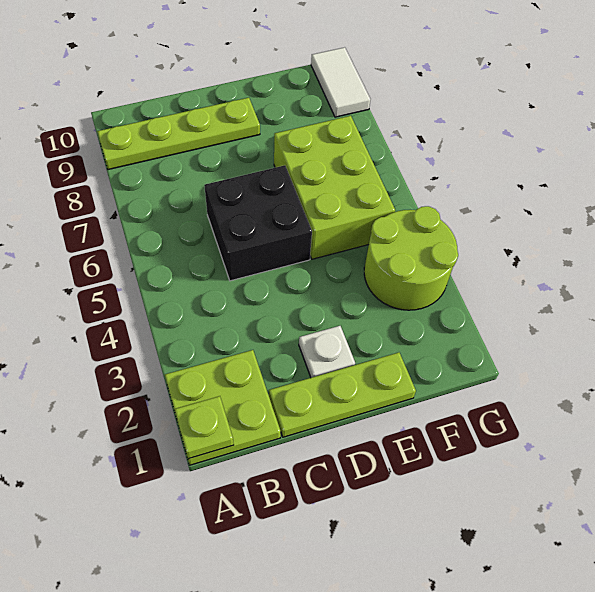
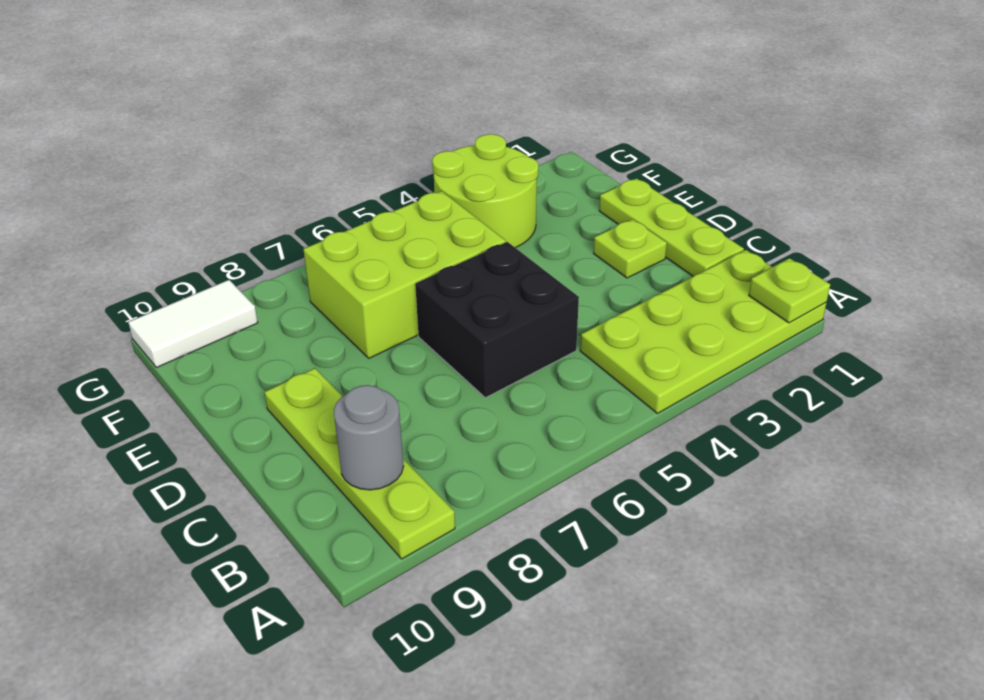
lime plate A1:B2 level 1 -> lime plate A1:B4 level 1
none -> grey round brick B9 level 2
white plate D2 level 1 -> lime plate D2 level 1

